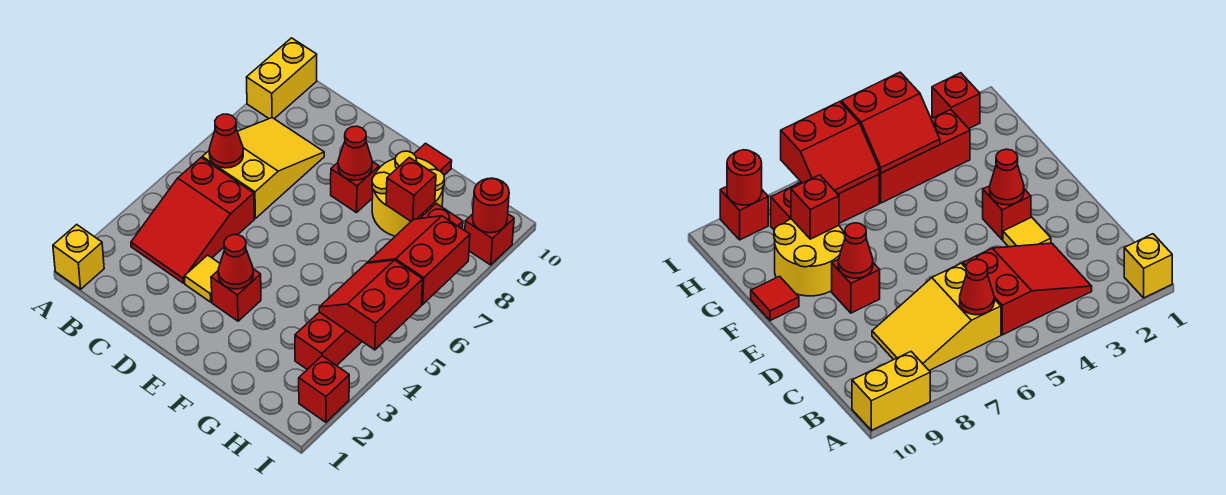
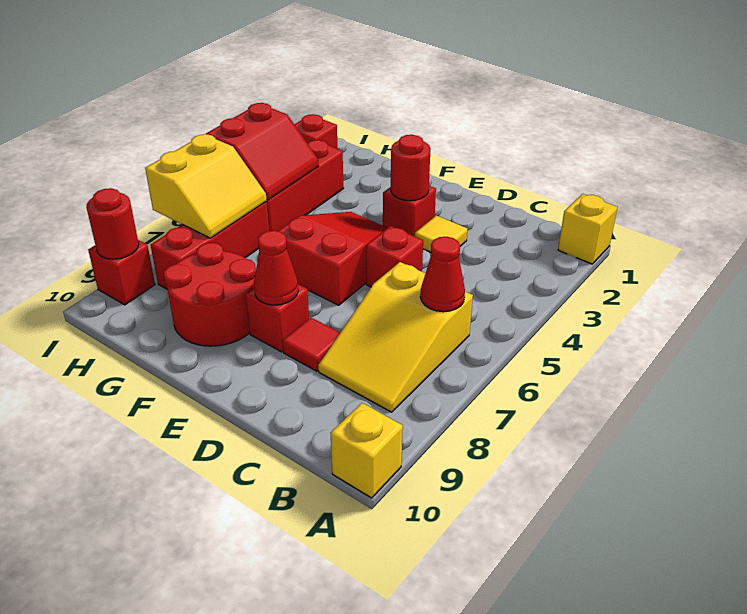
yellow brick A9:A10 level 1 -> yellow brick A10 level 1
red slope B3:C5 level 1 top 5 -> red slope E4:F6 level 1 top 6
red cone E3 level 2 -> red round brick E3 level 2
yellow round brick F8:G9 level 1 -> red round brick F8:G9 level 1
red tile F10 level 1 -> red tile D8 level 1
red brick G8 level 2 -> red brick D5 level 1
red slope H6:I7 level 2 top I -> yellow slope H6:I7 level 2 top I

